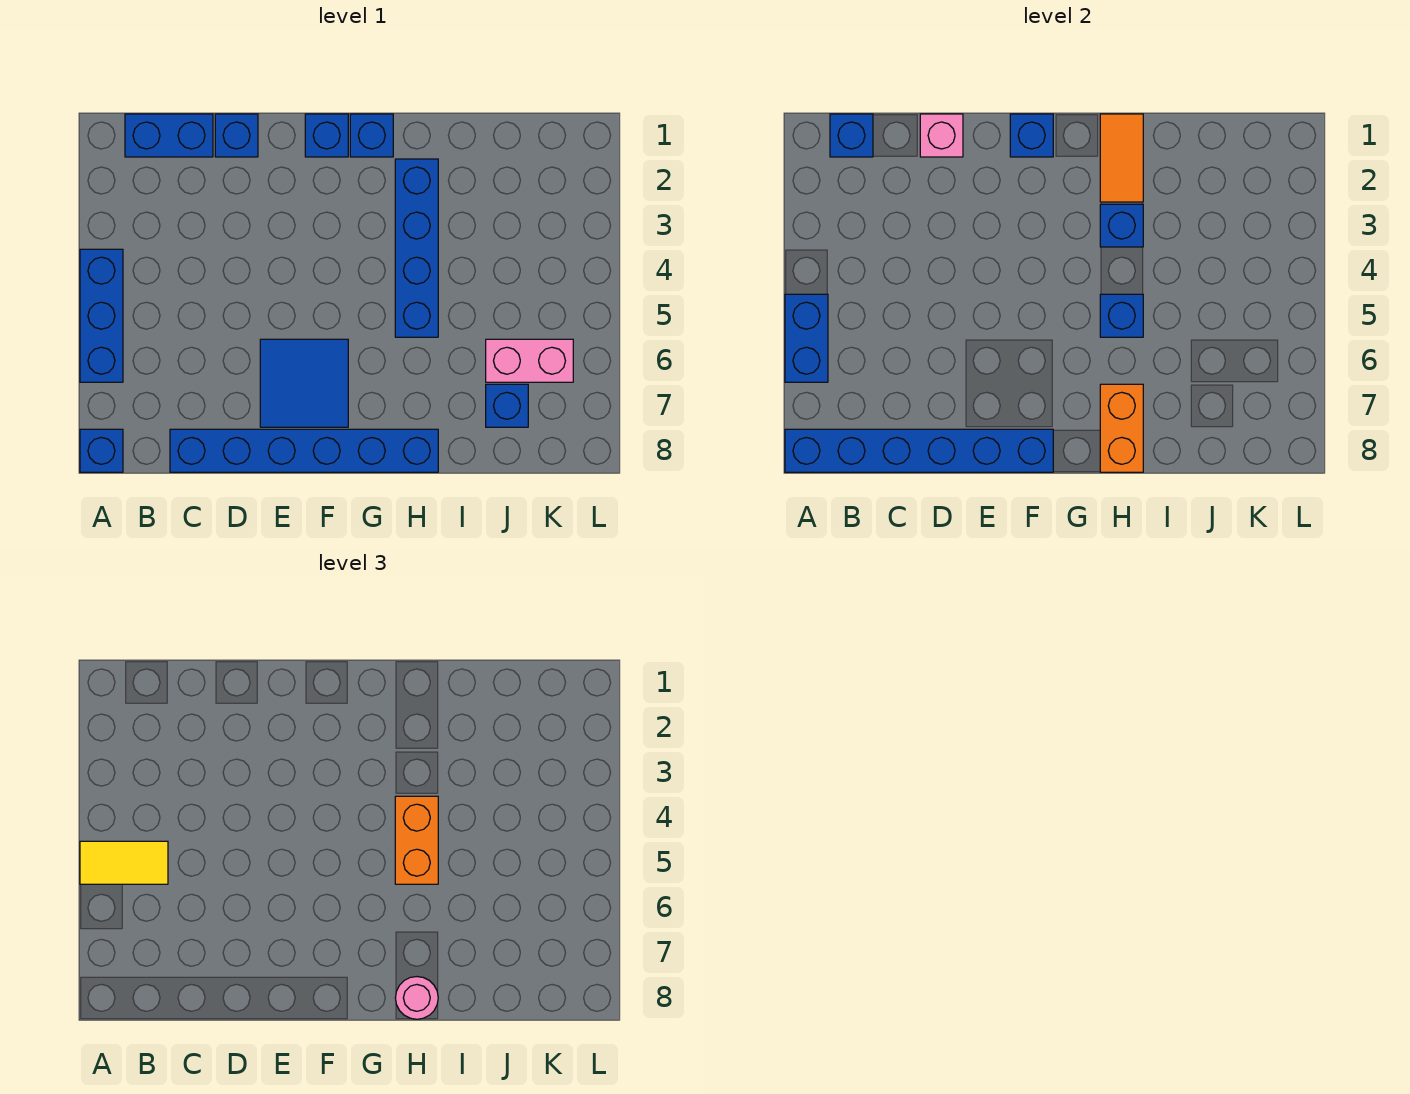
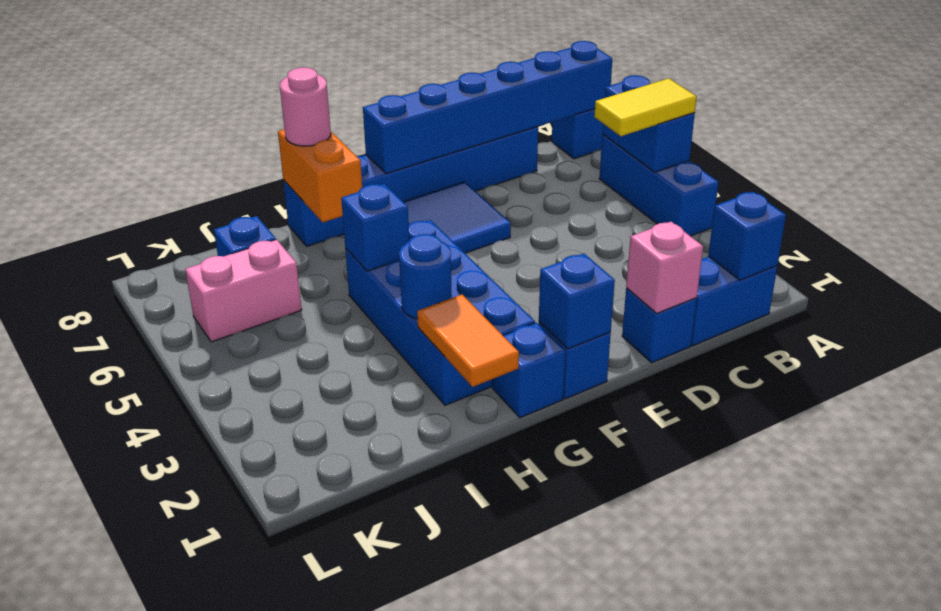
blue brick H2:H5 level 1 -> blue brick G2:H5 level 1
blue brick H3 level 2 -> blue round brick H3 level 2
orange brick H4:H5 level 3 -> none

